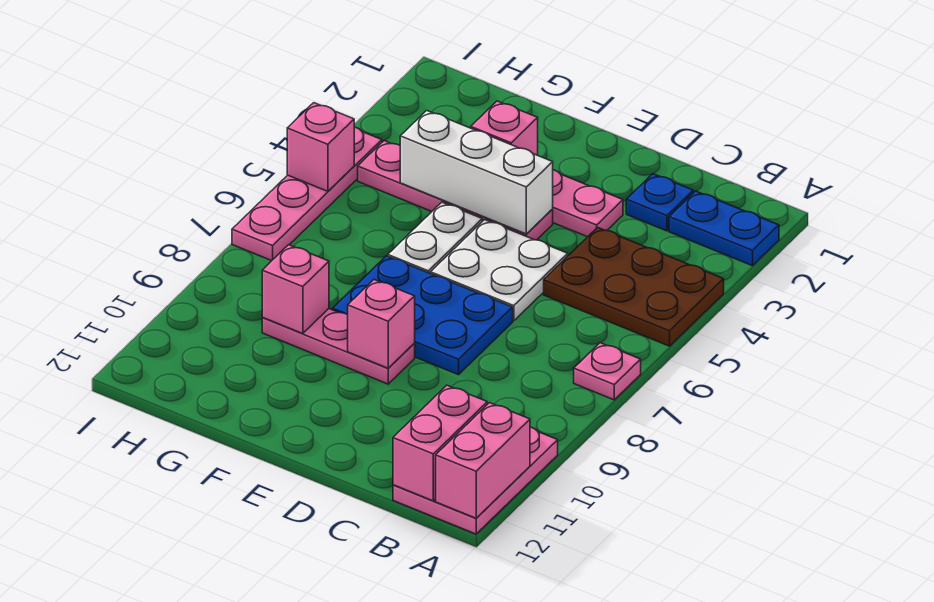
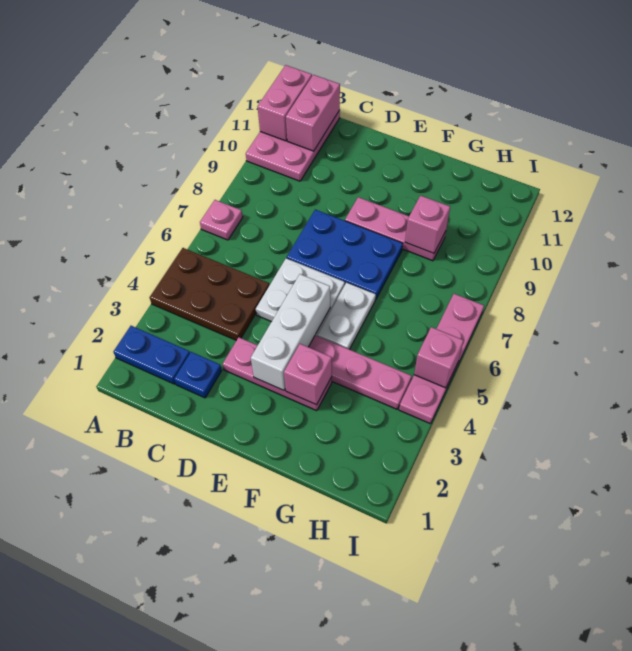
white brick E4:G4 level 2 -> white brick E3:E5 level 2
pink brick E9 level 2 -> none

